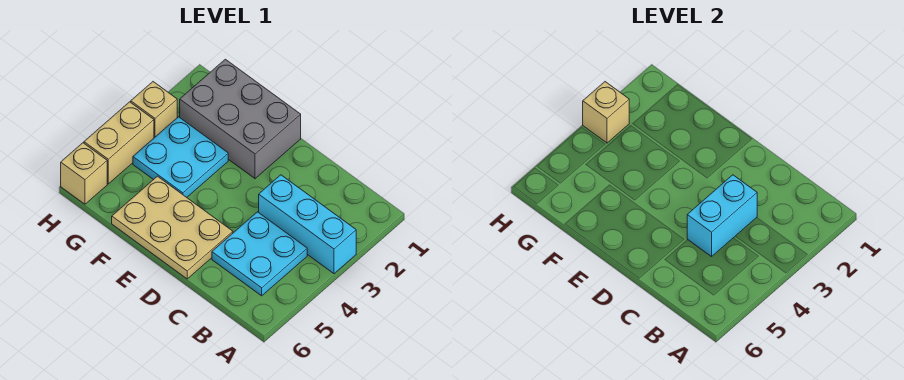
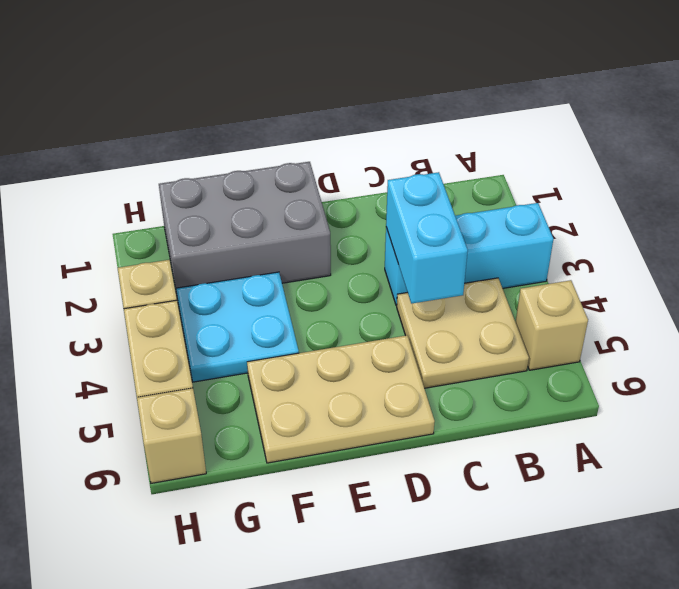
cyan plate B4:C5 level 1 -> tan plate B4:C5 level 1
tan brick H3 level 2 -> tan brick A5 level 1

